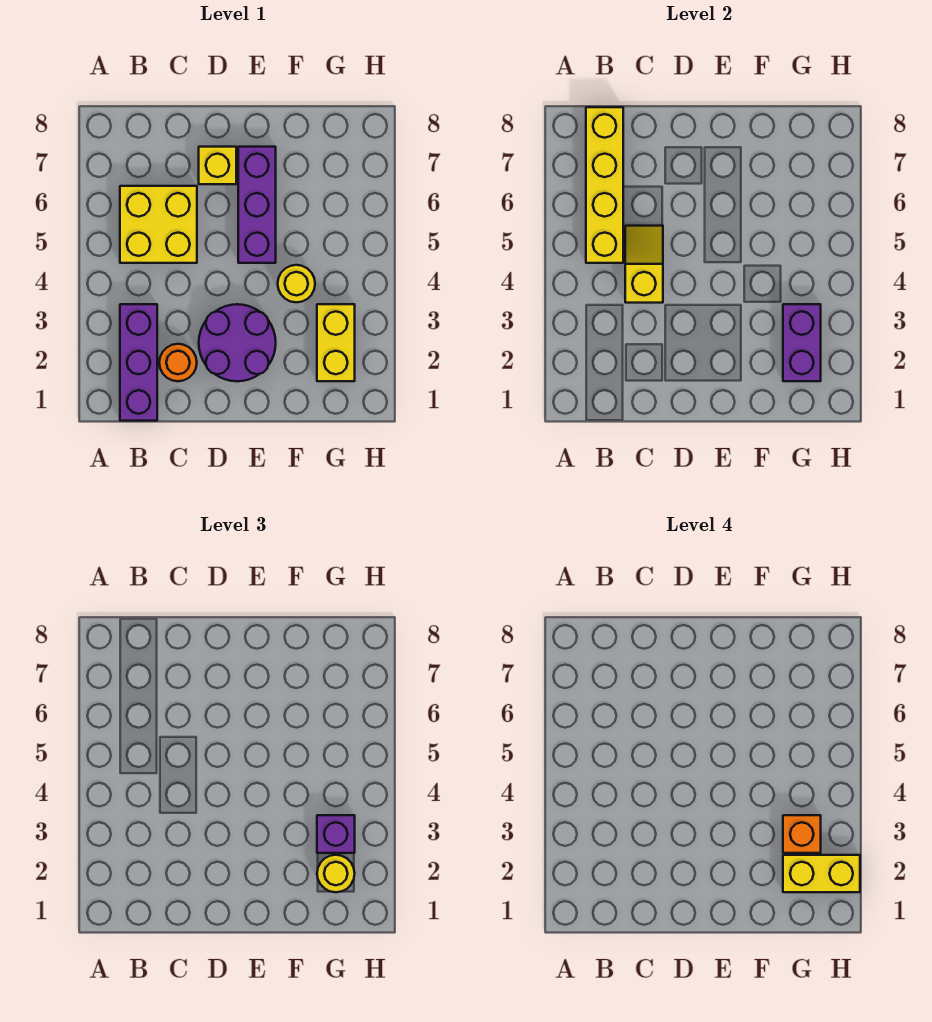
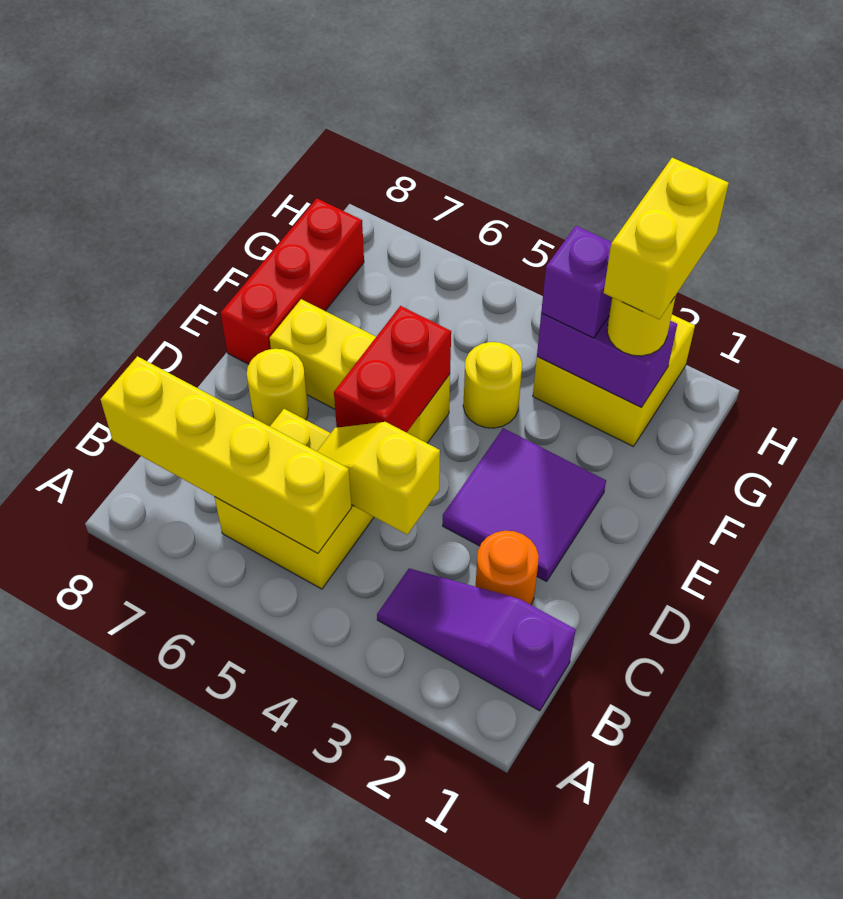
purple brick B1:B3 level 1 -> purple slope B1:B3 level 1 top 1
purple round brick D2:E3 level 1 -> purple tile D2:E3 level 1
none -> red brick D5:E5 level 2
yellow brick D7 level 1 -> yellow round brick D7 level 1
purple brick E5:E7 level 1 -> yellow brick E5:E7 level 1
none -> red brick E8:G8 level 1
yellow brick G2:G3 level 1 -> yellow brick G2:H3 level 1
orange brick G3 level 4 -> none

